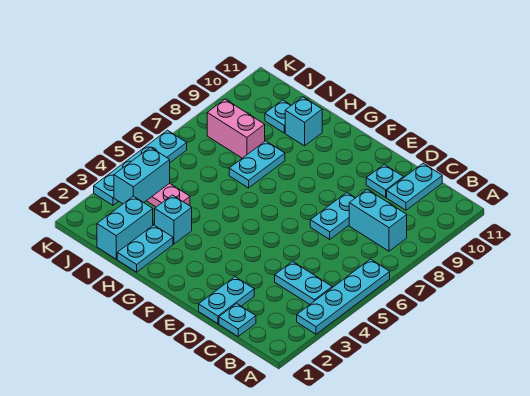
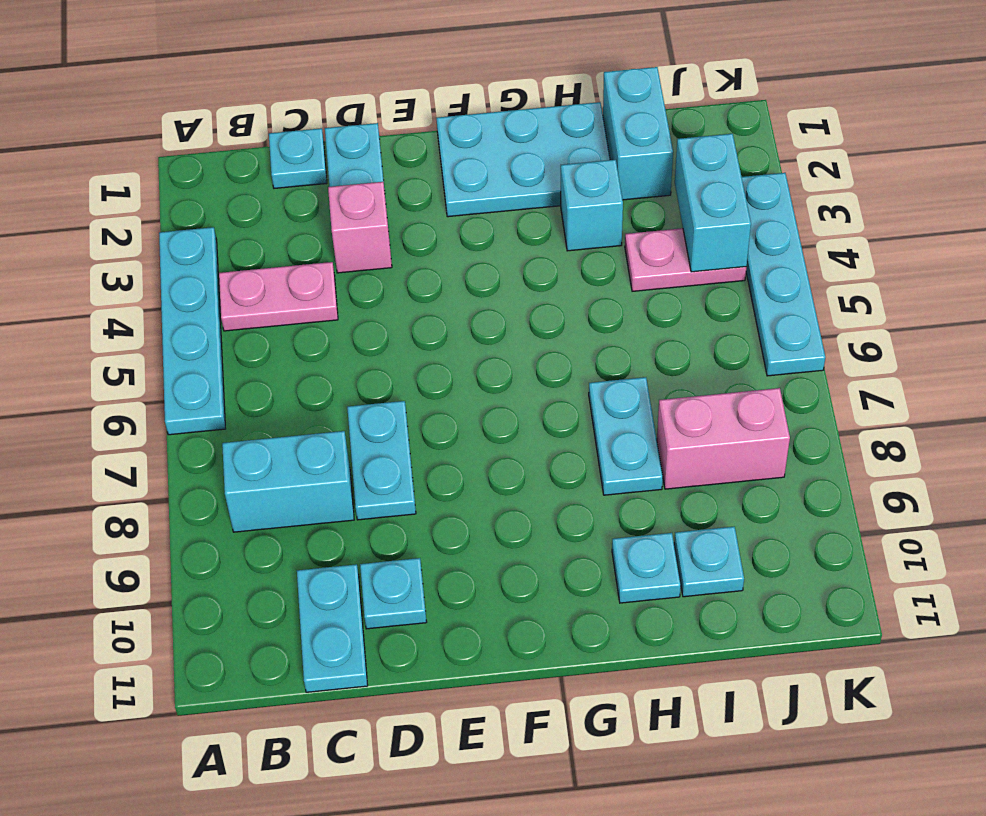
cyan plate B4:C4 level 1 -> pink plate B4:C4 level 1
none -> pink brick D3 level 1
cyan plate H1:H2 level 1 -> cyan plate F1:H2 level 1
cyan brick H10 level 1 -> cyan plate H10 level 1

